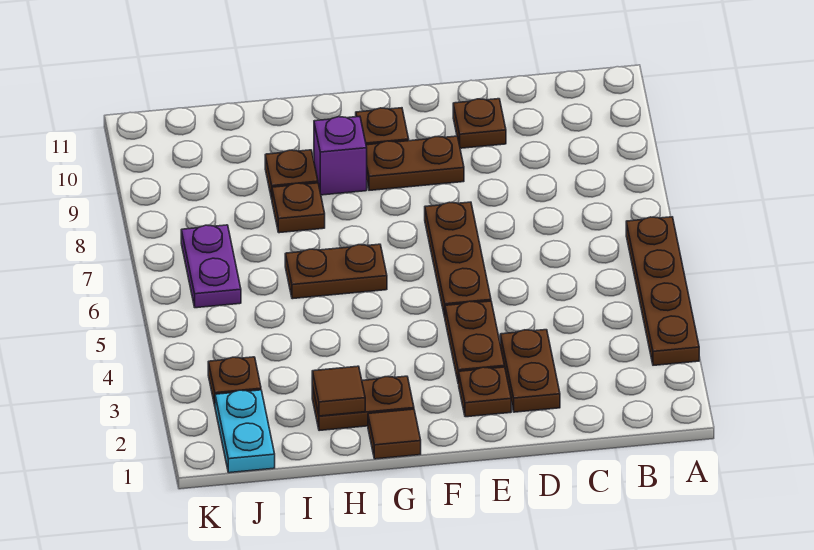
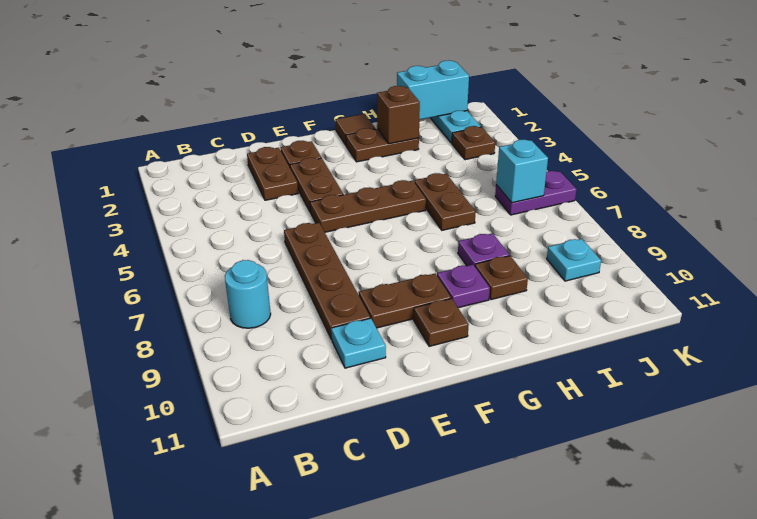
brown plate A3:A6 level 1 -> brown plate D6:D9 level 1
none -> cyan round brick B8 level 1
brown plate D10 level 1 -> cyan plate D10 level 1
brown plate E5:E7 level 1 -> brown plate E5:G5 level 1
brown plate G6:H6 level 1 -> brown plate H5:H6 level 1
purple brick G9 level 1 -> purple plate G9 level 1
brown tile H2 level 2 -> brown brick H2 level 2
brown plate H8 level 1 -> purple plate H8 level 1
none -> cyan brick I1:J1 level 2
purple plate J6:J7 level 1 -> purple plate J6:K6 level 1
none -> cyan brick J6 level 2
none -> cyan plate J9 level 1

